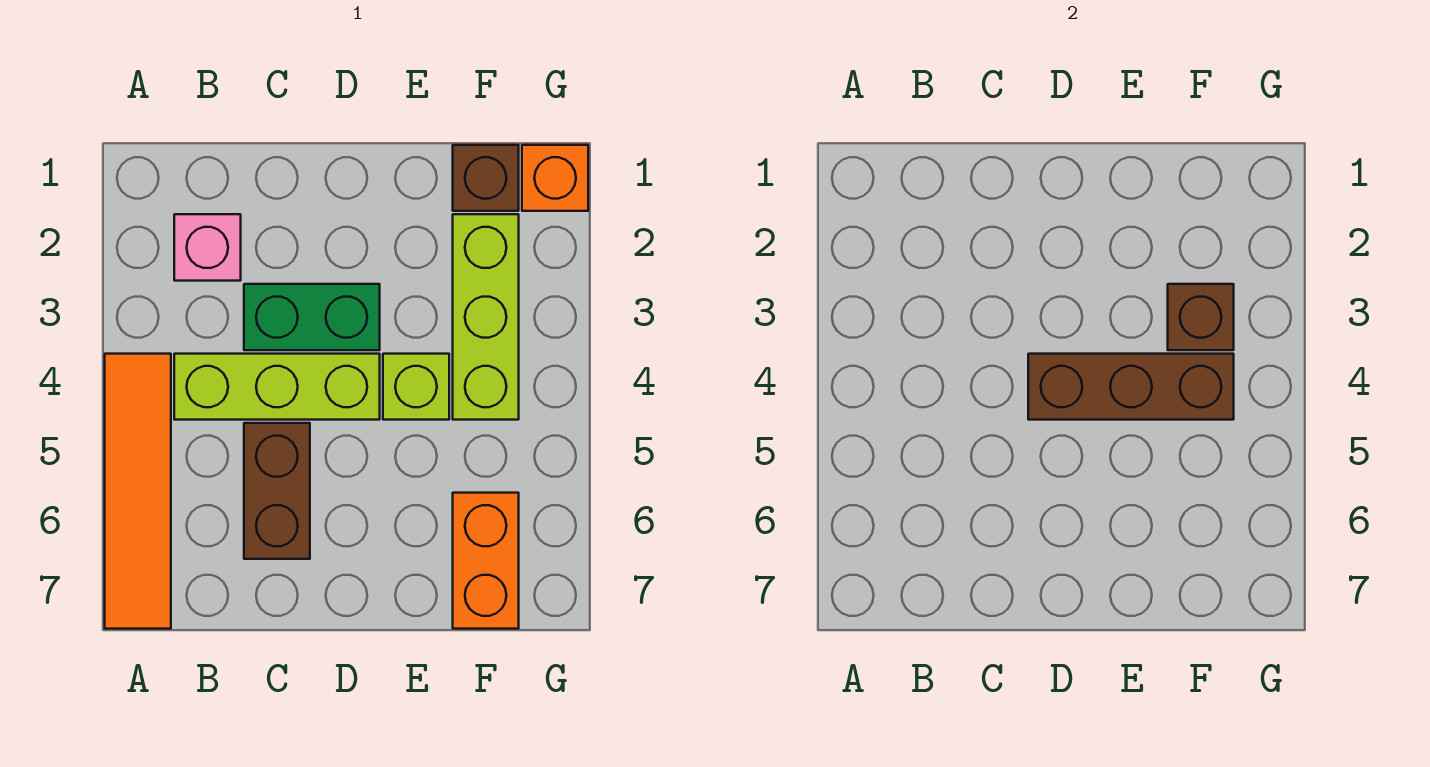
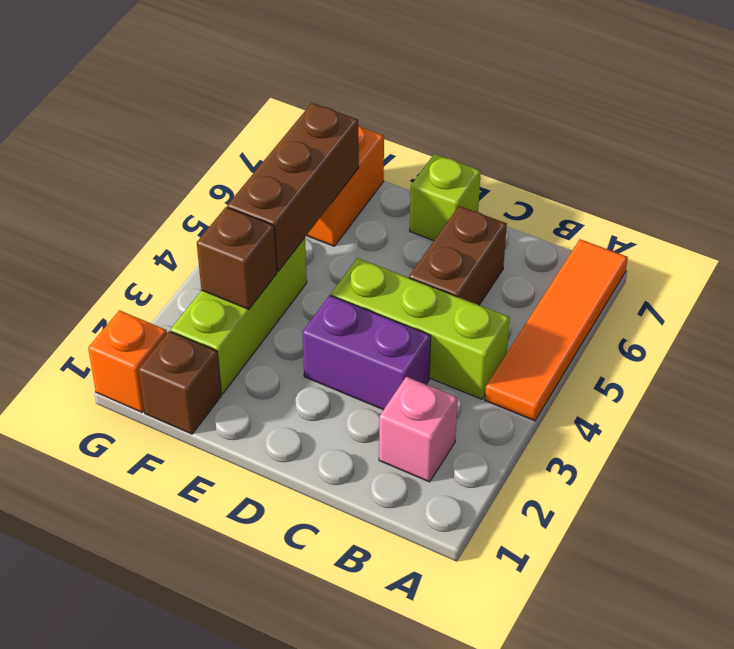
green brick C3:D3 level 1 -> purple brick C3:D3 level 1
brown brick D4:F4 level 2 -> brown brick F4:F6 level 2
lime brick E4 level 1 -> lime brick D7 level 1

